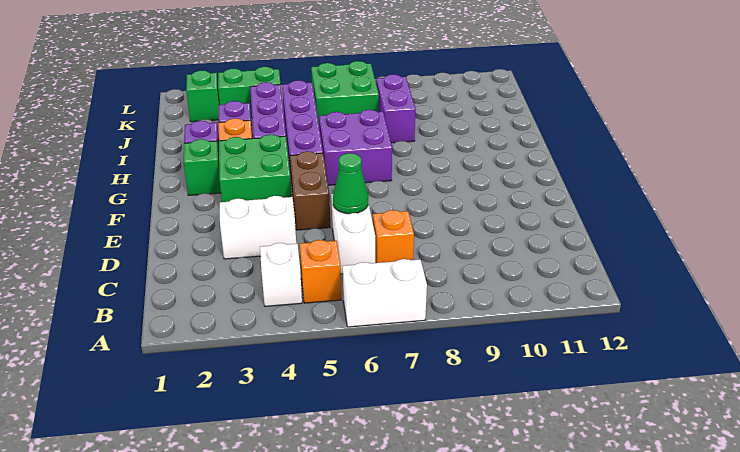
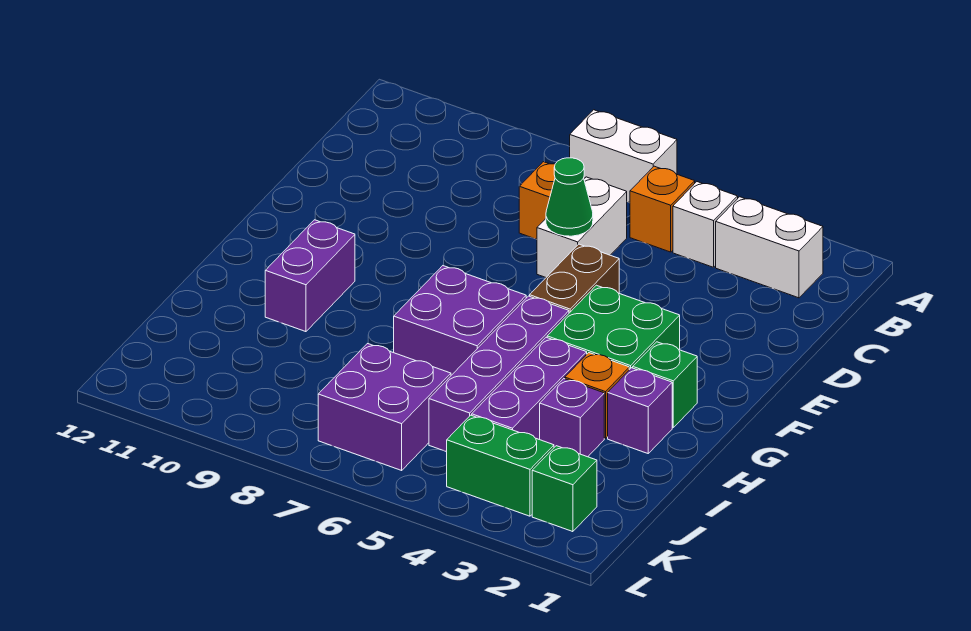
white brick D3:D4 level 1 -> white brick B2:B3 level 1
purple brick I8:J8 level 1 -> purple brick G10:H10 level 1
green brick J6:K7 level 1 -> purple brick J6:K7 level 1

